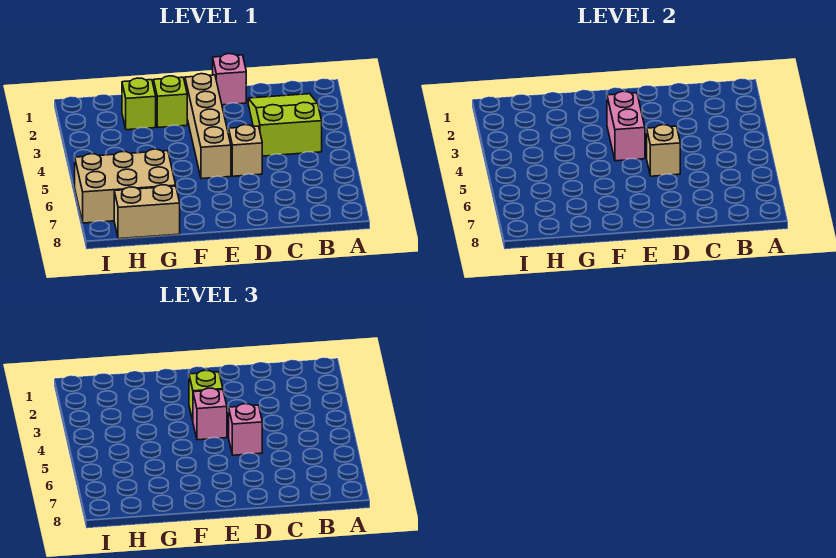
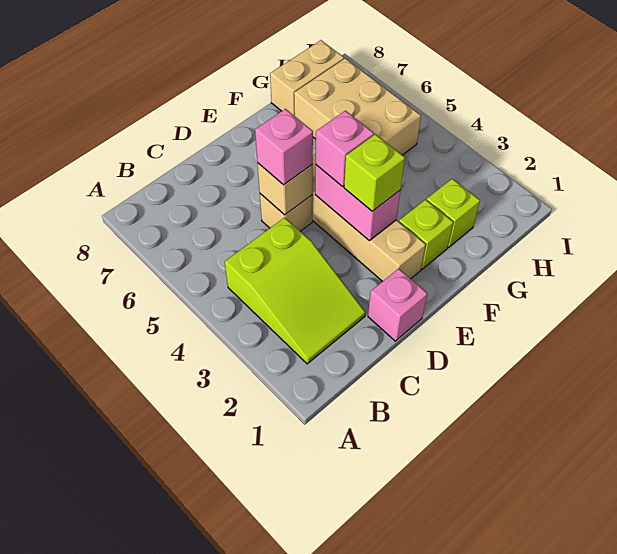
tan brick G6:I7 level 1 -> tan brick G5:H7 level 1

